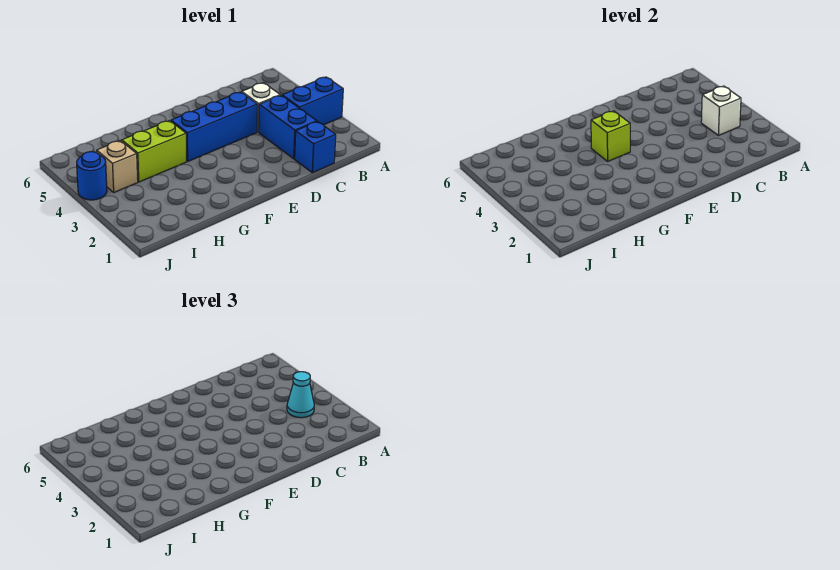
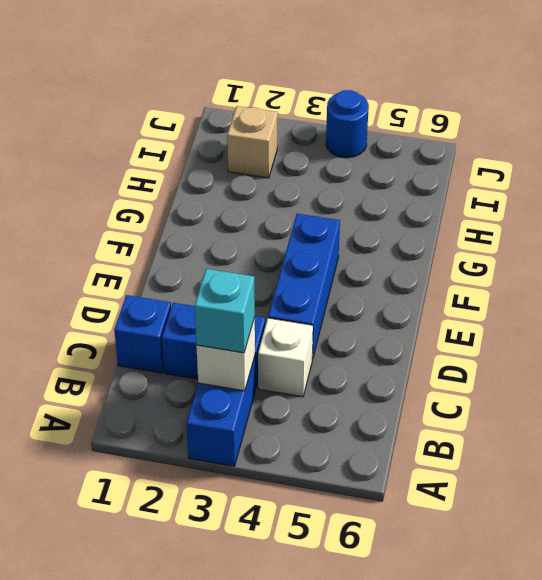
cyan cone B3 level 3 -> cyan brick B3 level 3
lime brick F4 level 2 -> none
lime brick G4:H4 level 1 -> none
tan brick I4 level 1 -> tan brick I2 level 1

